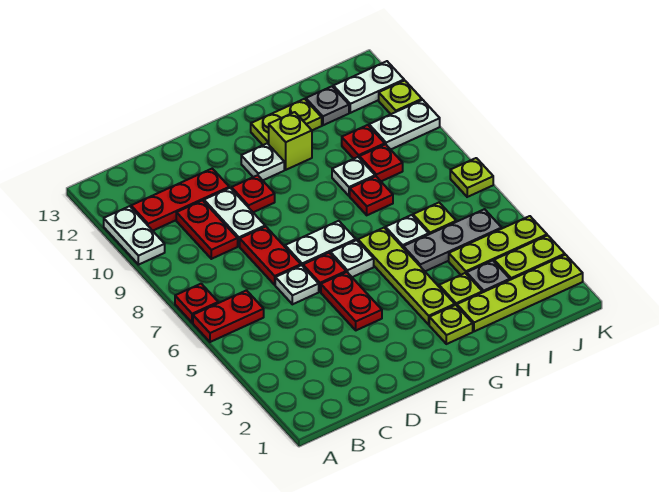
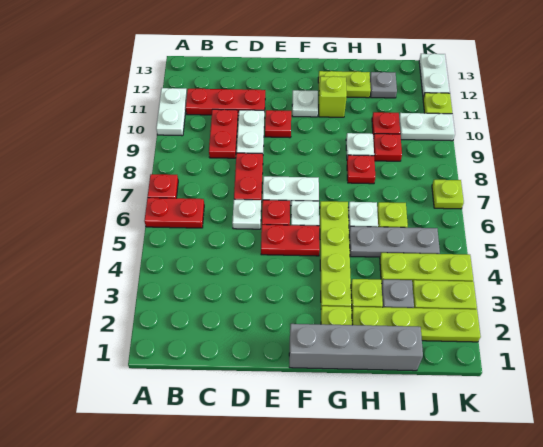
red plate E4:E5 level 1 -> red plate E5:F5 level 1
none -> grey brick F1:I1 level 1
white plate J12:K12 level 1 -> white plate K12:K13 level 1

